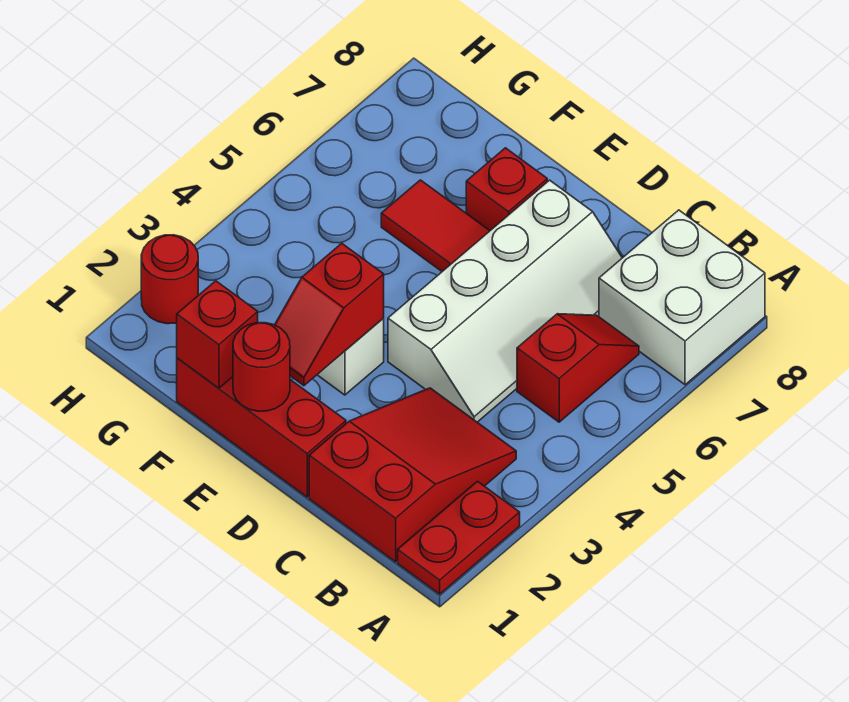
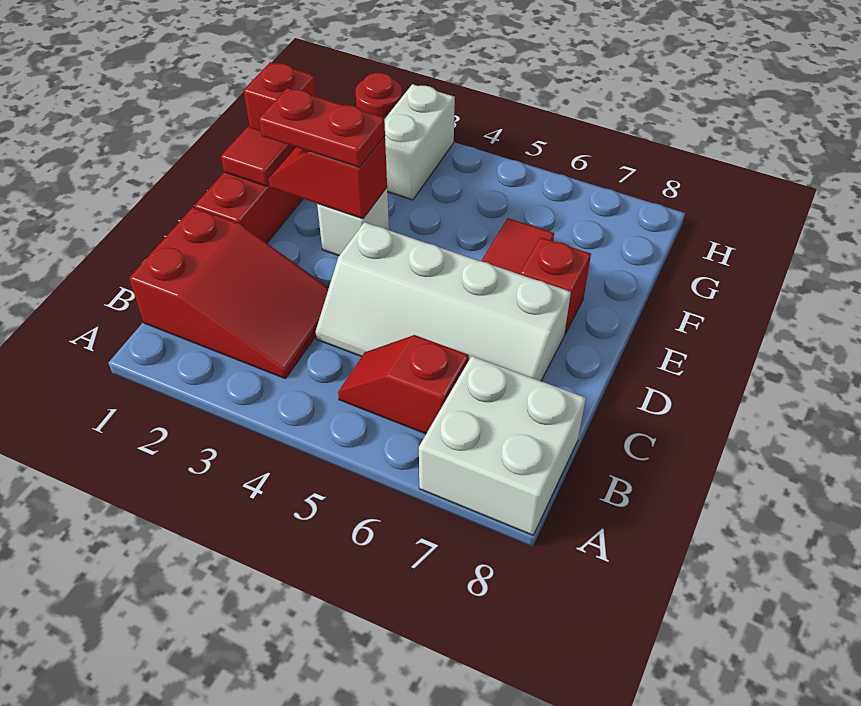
red plate A1:A2 level 1 -> red plate E2:E3 level 3
red slope B5:B6 level 1 top 5 -> red slope B5:B6 level 1 top 6
red round brick E1 level 2 -> red tile E1 level 2
none -> white brick G3:H3 level 1

